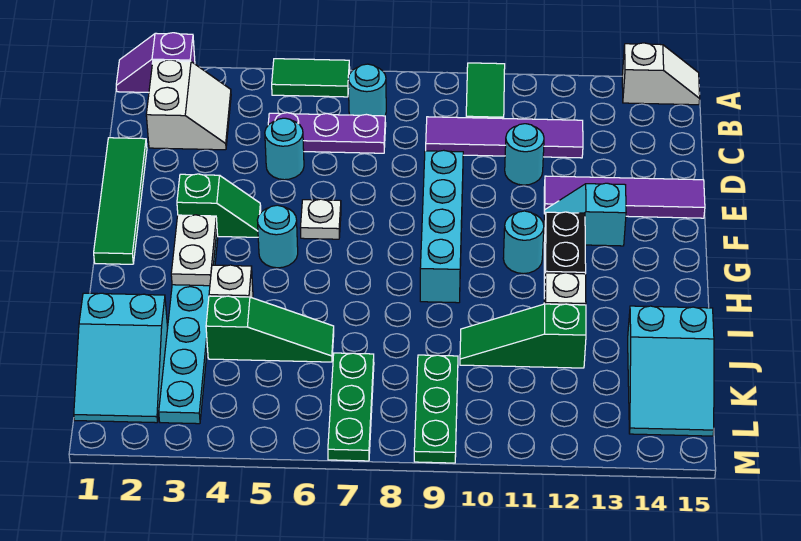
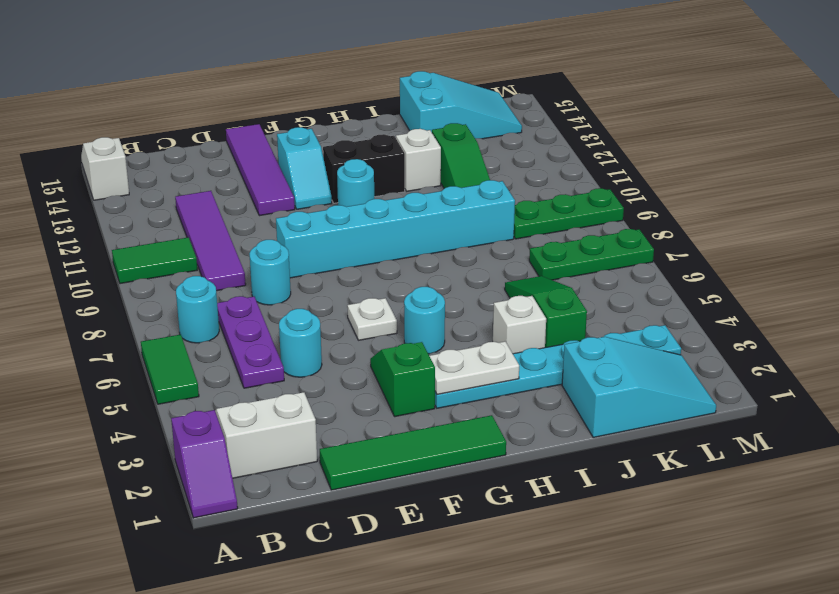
cyan round brick D11 level 1 -> cyan round brick D8 level 1
cyan brick E9:H9 level 1 -> cyan brick E9:J9 level 1

